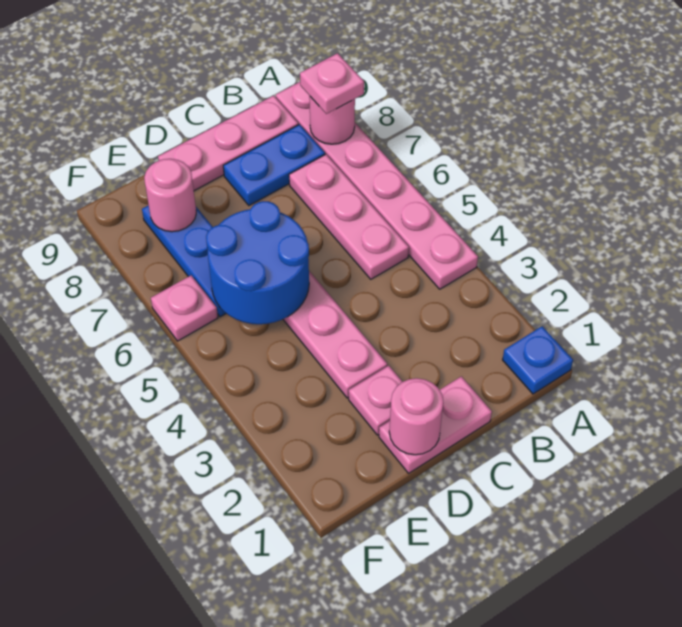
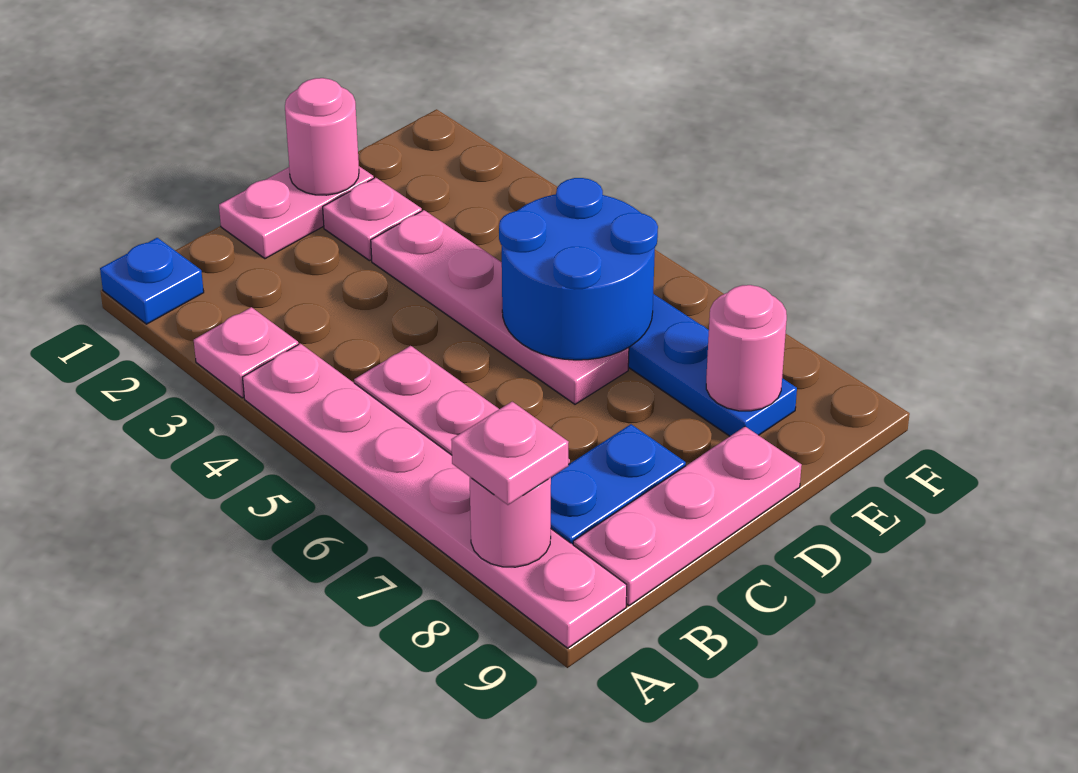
pink plate F6 level 1 -> pink plate A3 level 1

